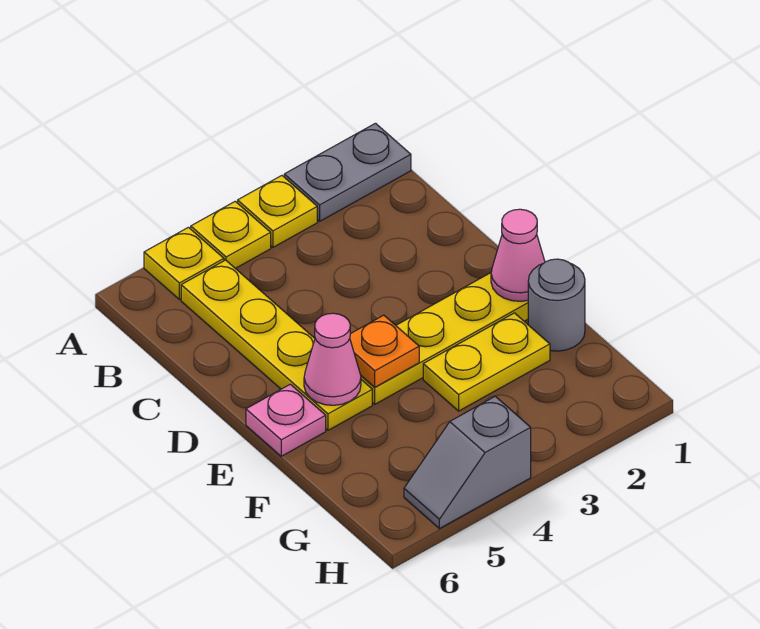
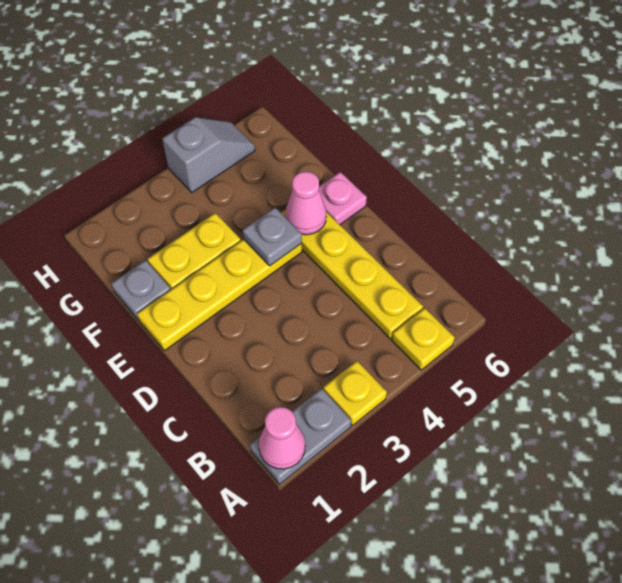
yellow plate A4 level 1 -> none
pink cone E1 level 2 -> pink cone A1 level 2
orange plate E4 level 2 -> grey plate E4 level 2
grey round brick F1 level 1 -> grey plate F1 level 1

